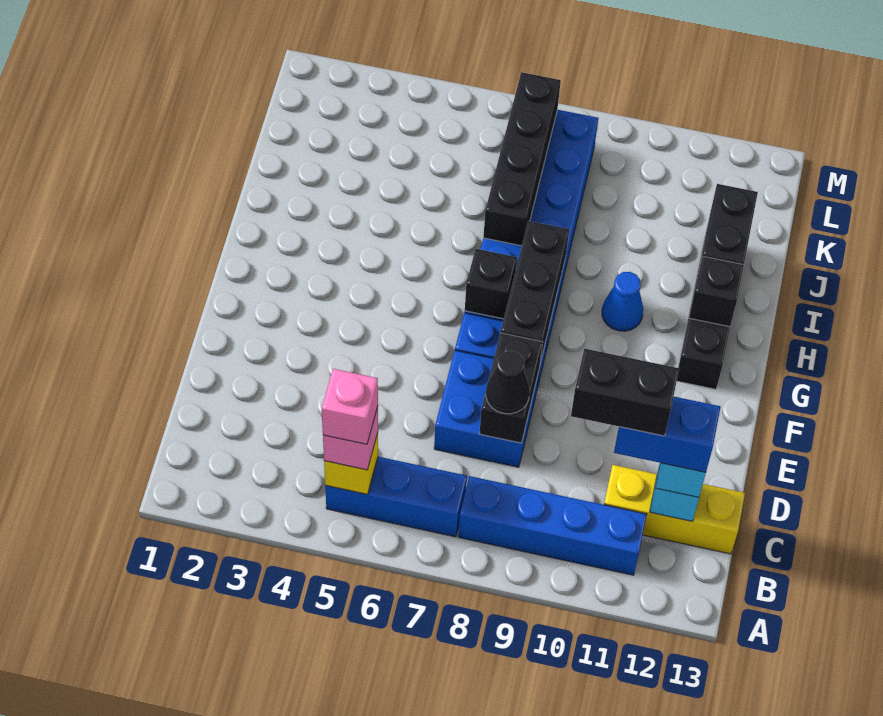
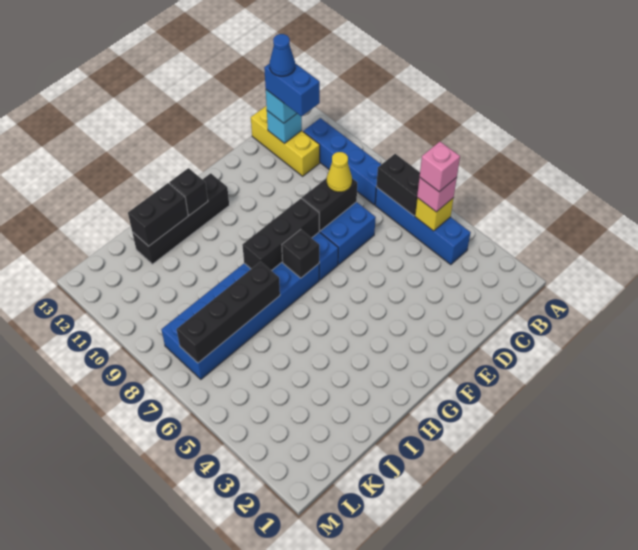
blue brick B5:B7 level 1 -> blue brick B4:B7 level 1
black brick C10:C11 level 5 -> black brick B6:B7 level 2
black cone D8 level 3 -> yellow cone D8 level 3
blue cone H10 level 1 -> blue cone C12 level 5

